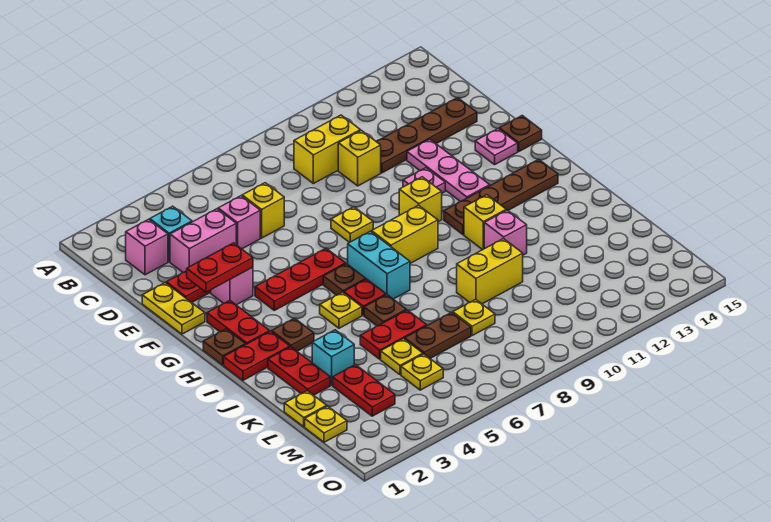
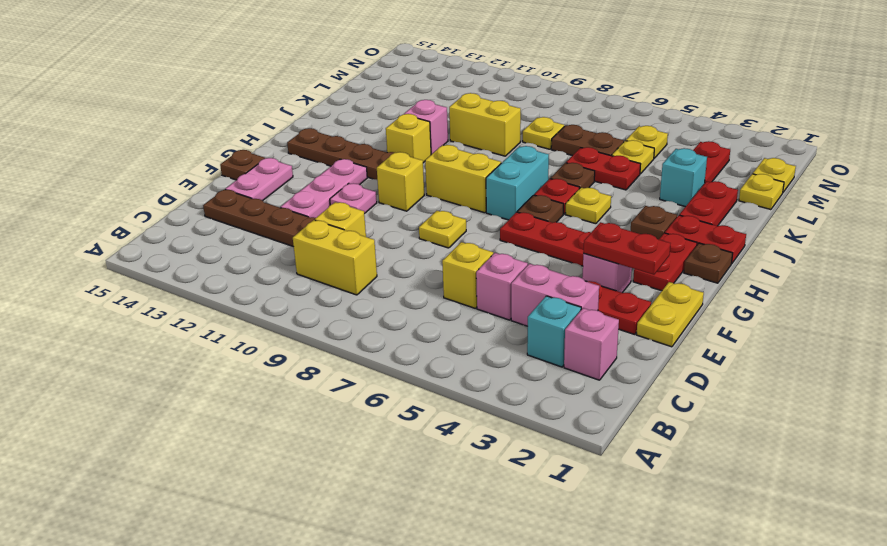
pink plate F14 level 1 -> pink plate E14:F14 level 1

